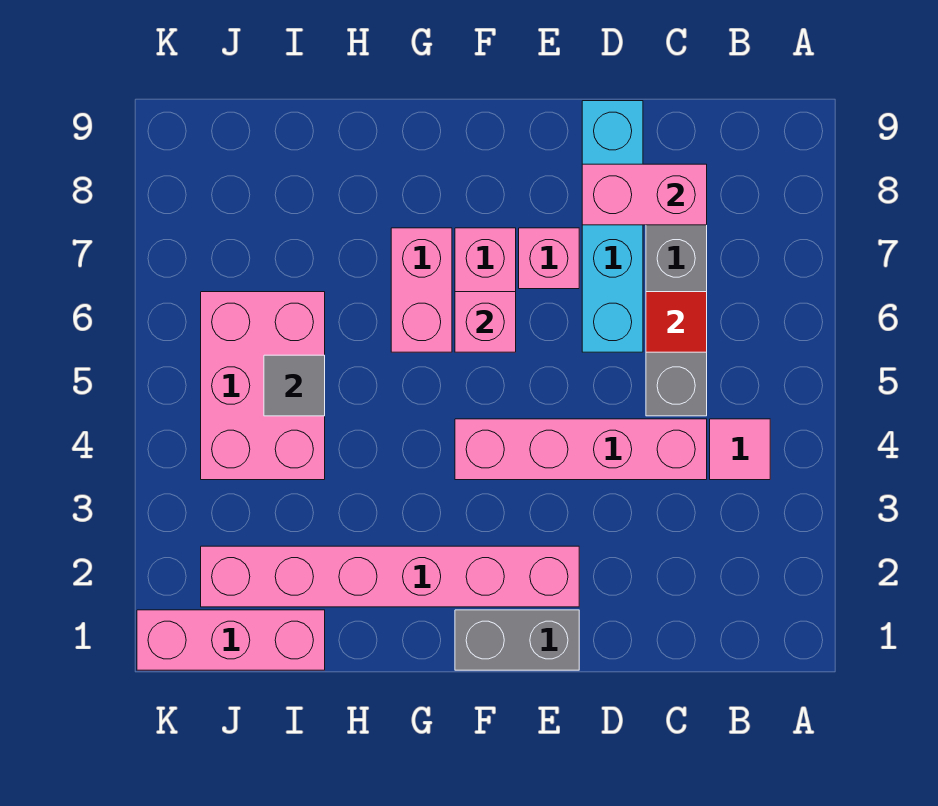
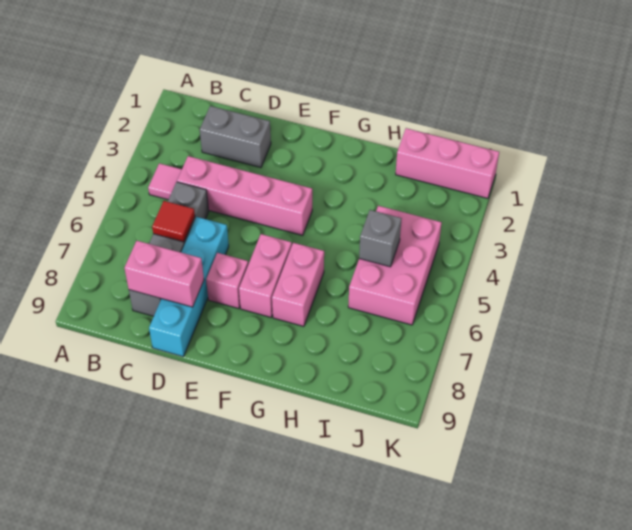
grey brick E1:F1 level 1 -> grey brick C2:D2 level 1
pink brick E2:J2 level 1 -> none
pink brick F6 level 2 -> none
grey tile I5 level 2 -> grey brick I5 level 2

